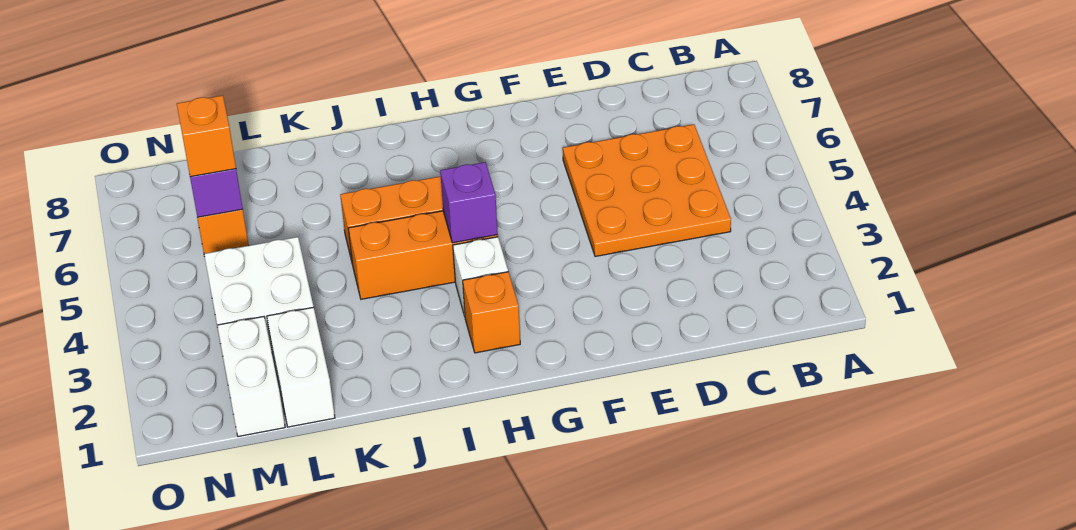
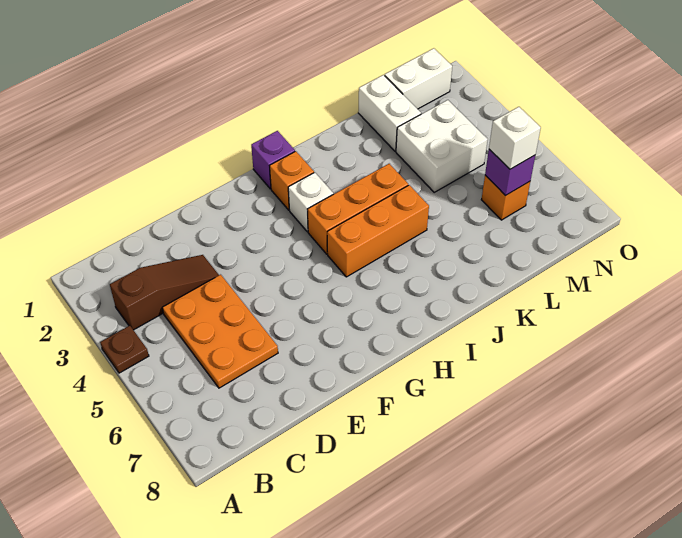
none -> brown plate A4 level 1
none -> brown slope B3:D3 level 1 top B
orange plate C4:E6 level 1 -> orange plate C4:D6 level 1
purple brick H4 level 2 -> purple brick H1 level 1
white brick M1:M2 level 1 -> white brick M1:N1 level 1
orange brick M6 level 3 -> white brick M6 level 3

